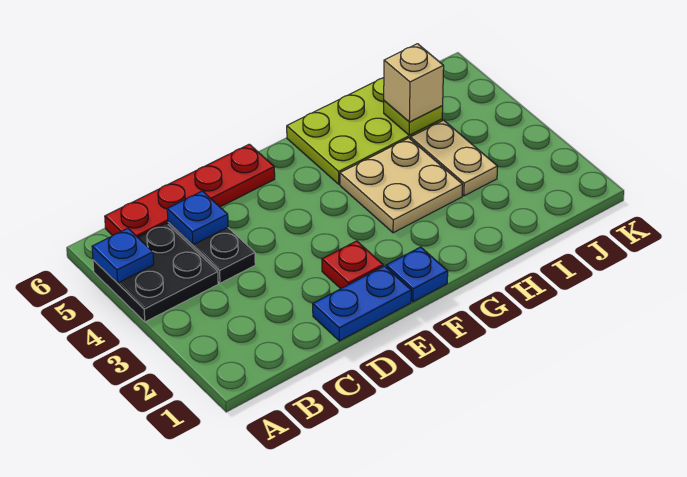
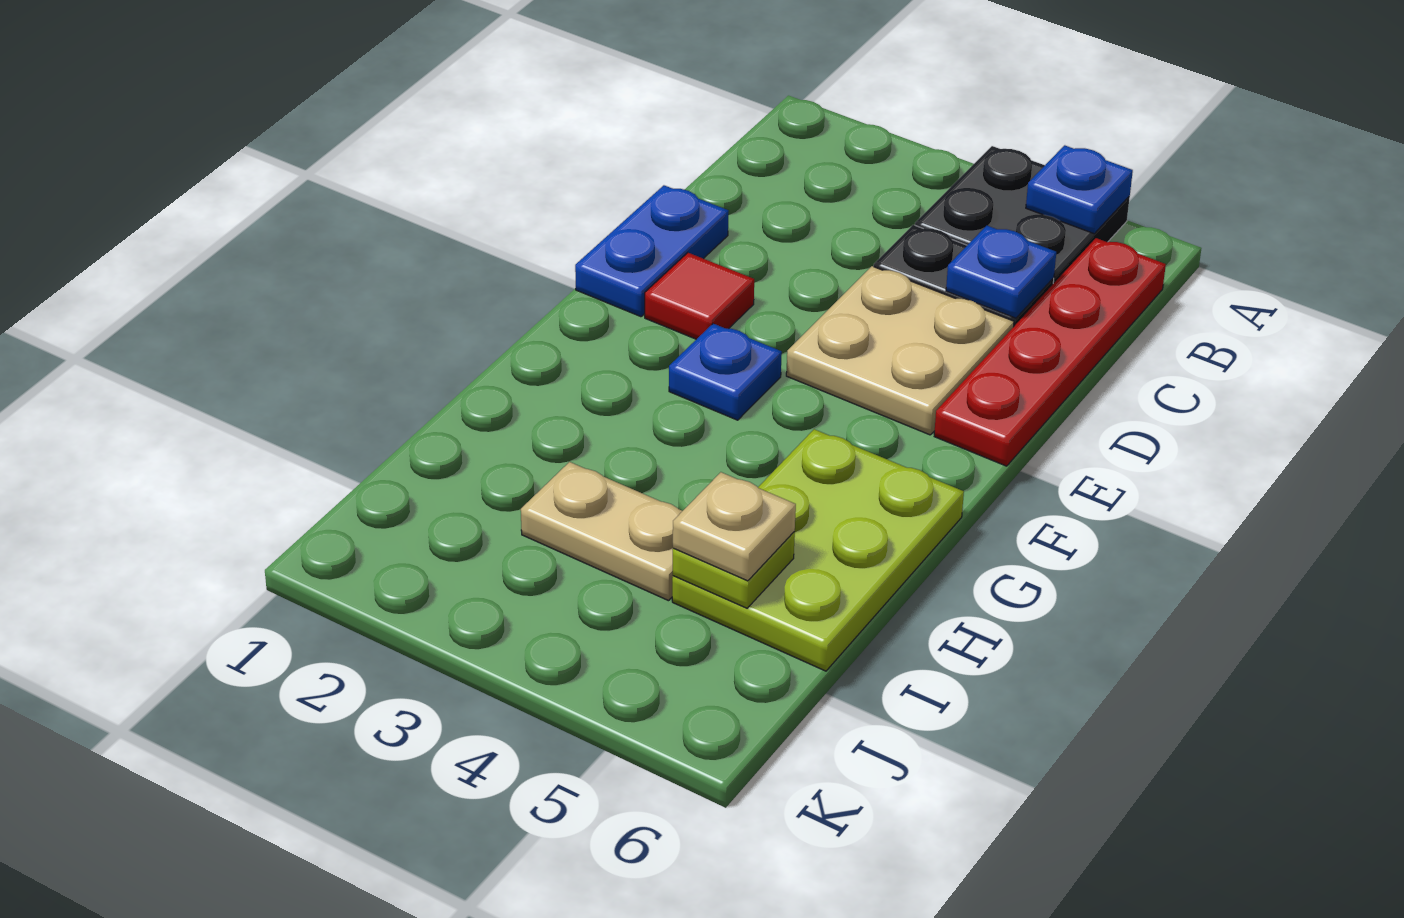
red plate E2 level 1 -> red tile E2 level 1
blue plate F1 level 1 -> blue plate F3 level 1
tan plate G3:H4 level 1 -> tan plate D4:E5 level 1
tan brick I5 level 3 -> tan plate I5 level 3

